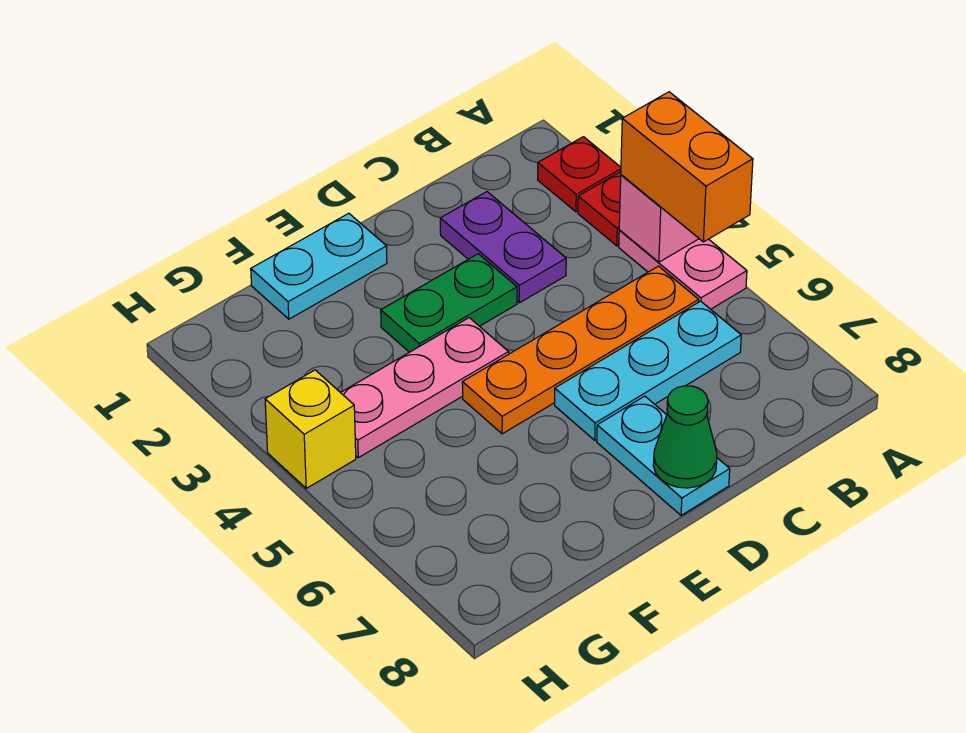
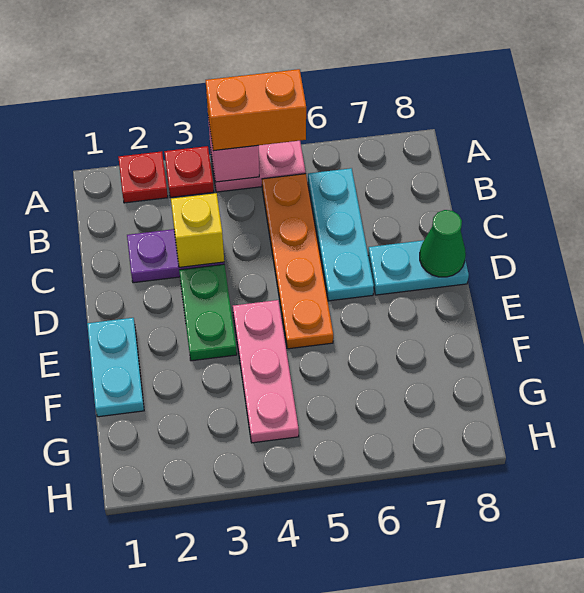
yellow brick H4 level 1 -> yellow brick C3 level 2

